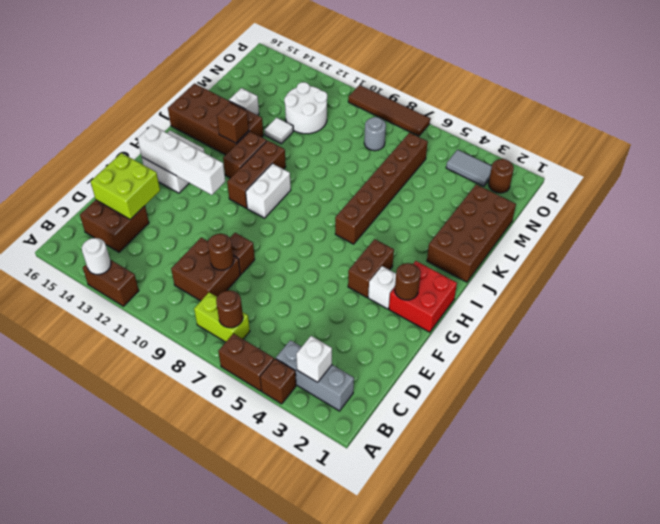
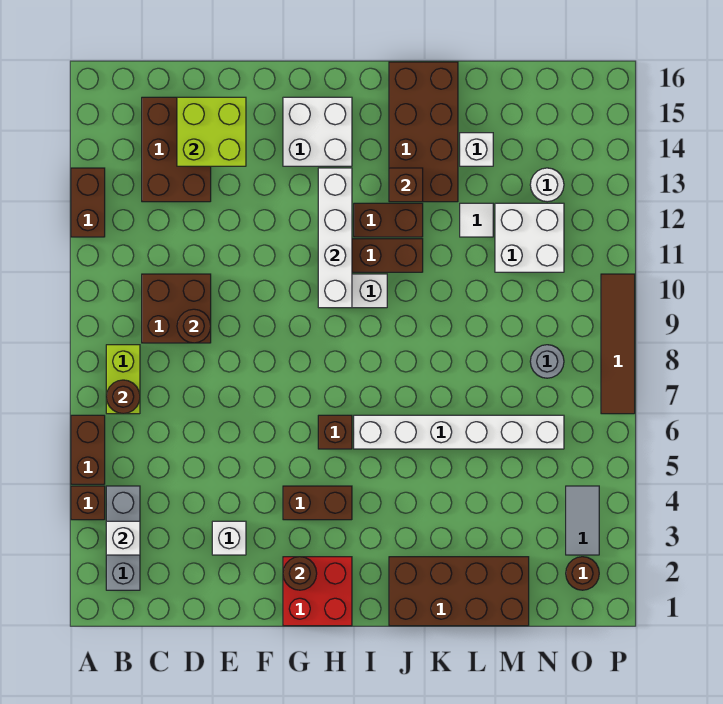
white round brick A13 level 2 -> white round brick N13 level 1
brown brick C14:D15 level 1 -> brown brick C13:D15 level 1
brown brick E9 level 1 -> brown brick H6 level 1
white brick G3 level 1 -> white brick E3 level 1
white brick G12:G15 level 2 -> white brick H10:H13 level 2
brown brick I6:N6 level 1 -> white brick I6:N6 level 1
white round brick M11:N12 level 1 -> white brick M11:N12 level 1

